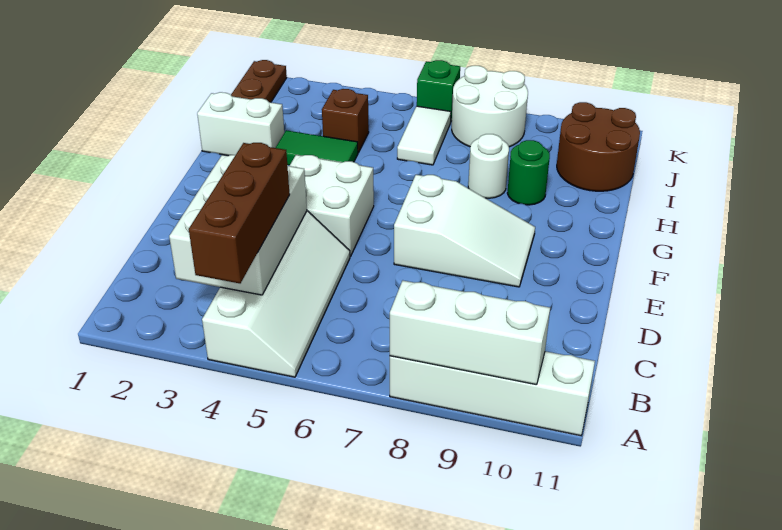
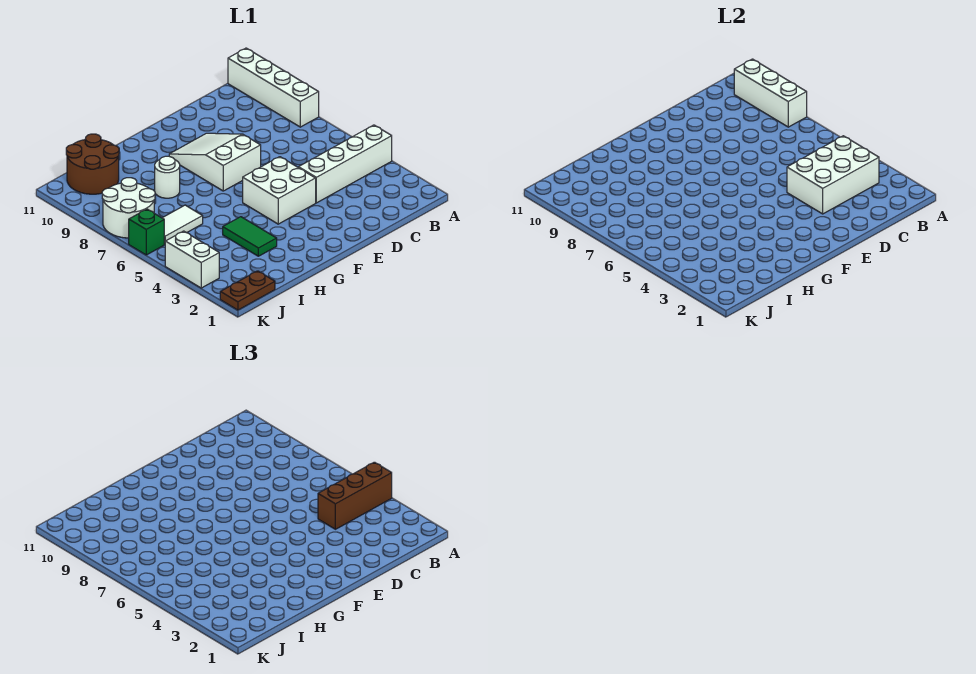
white brick H1:H2 level 1 -> white brick K3:K4 level 1
green round brick H9 level 1 -> none
brown brick I4 level 1 -> none

